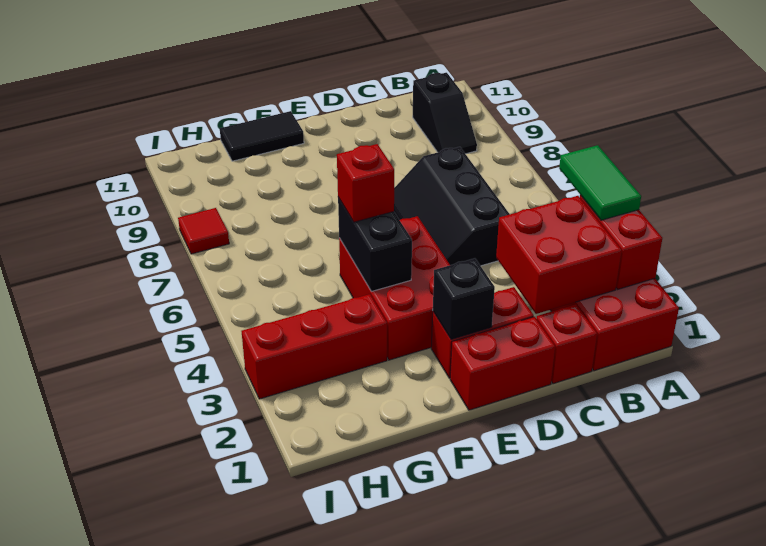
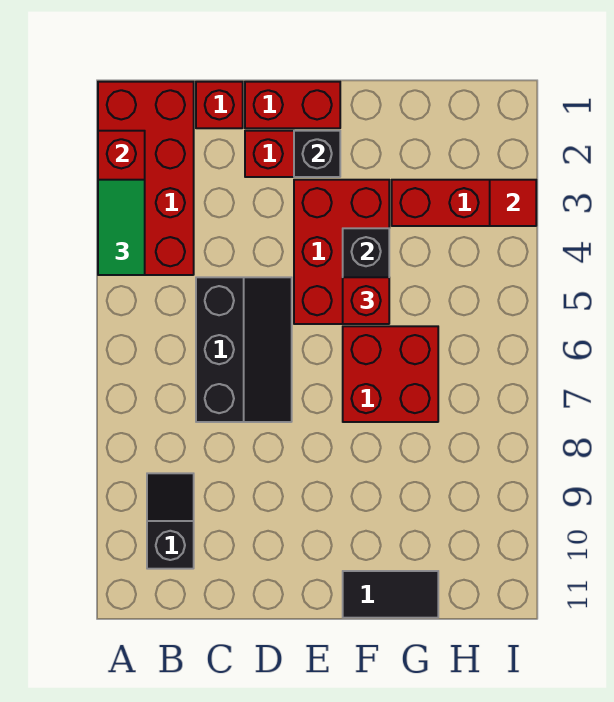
red brick B2:C3 level 2 -> red brick F6:G7 level 1
red tile I8 level 1 -> red tile I3 level 2

